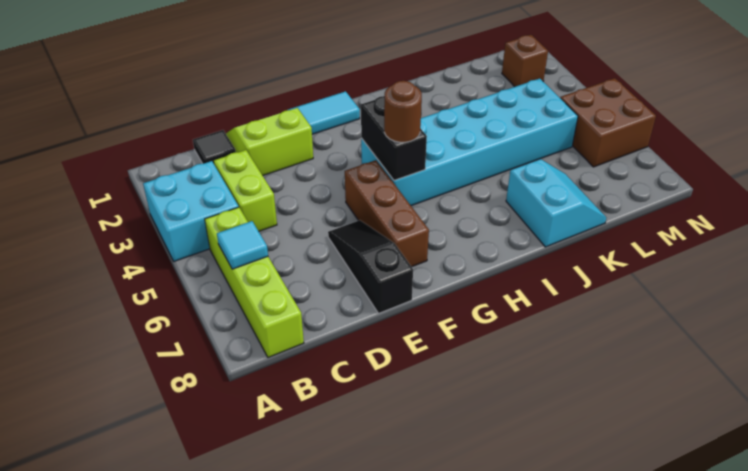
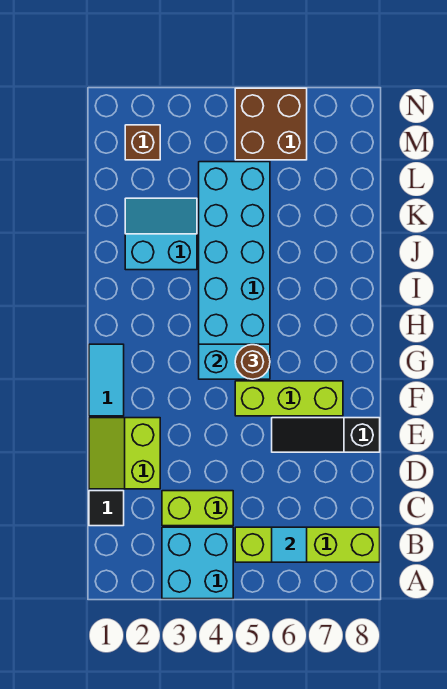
brown brick F5:F7 level 1 -> lime brick F5:F7 level 1
black brick G4:G5 level 2 -> cyan brick G4:G5 level 2
cyan slope J7:K8 level 1 top J -> cyan slope J2:K3 level 1 top J

